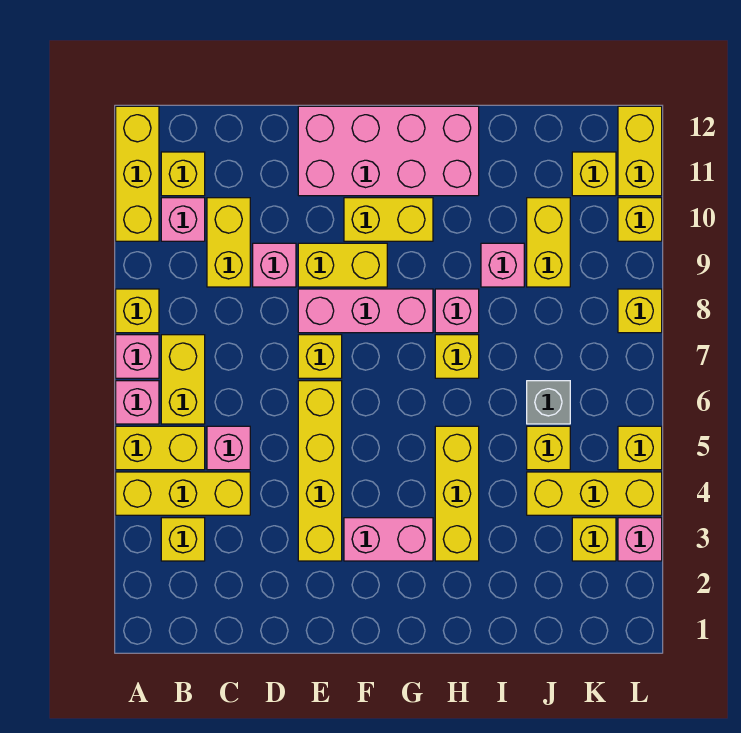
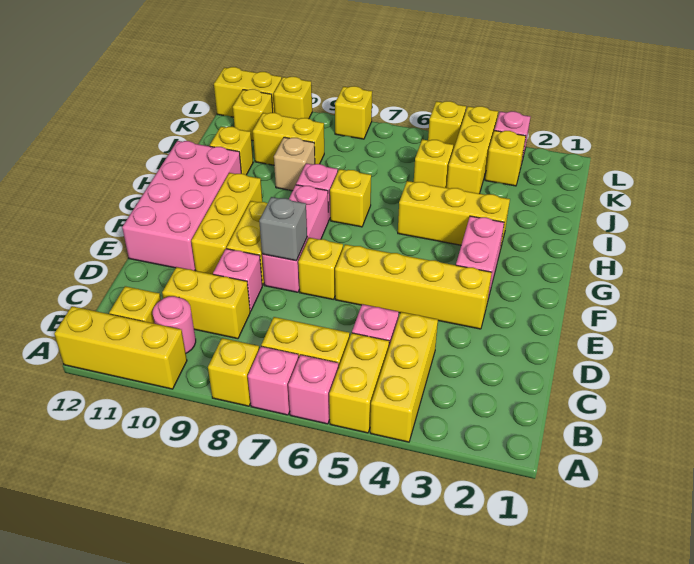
yellow brick B3 level 1 -> yellow brick I11 level 1
pink brick B10 level 1 -> pink round brick B10 level 1
yellow brick F10:G10 level 1 -> yellow brick E10:G10 level 1
pink brick I9 level 1 -> tan brick I9 level 1
grey brick J6 level 1 -> grey brick E8 level 2

